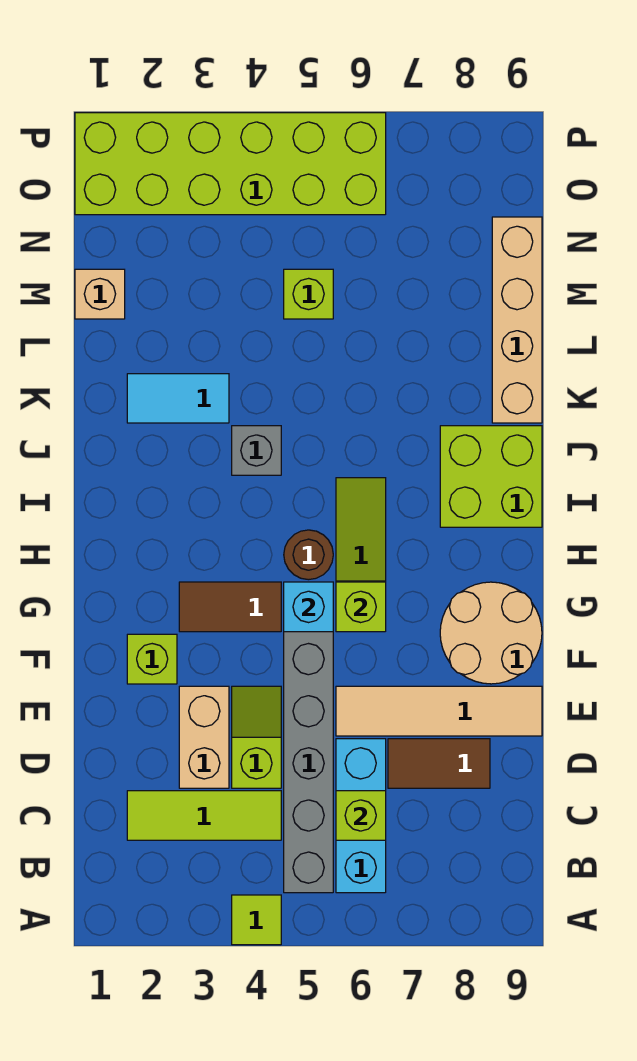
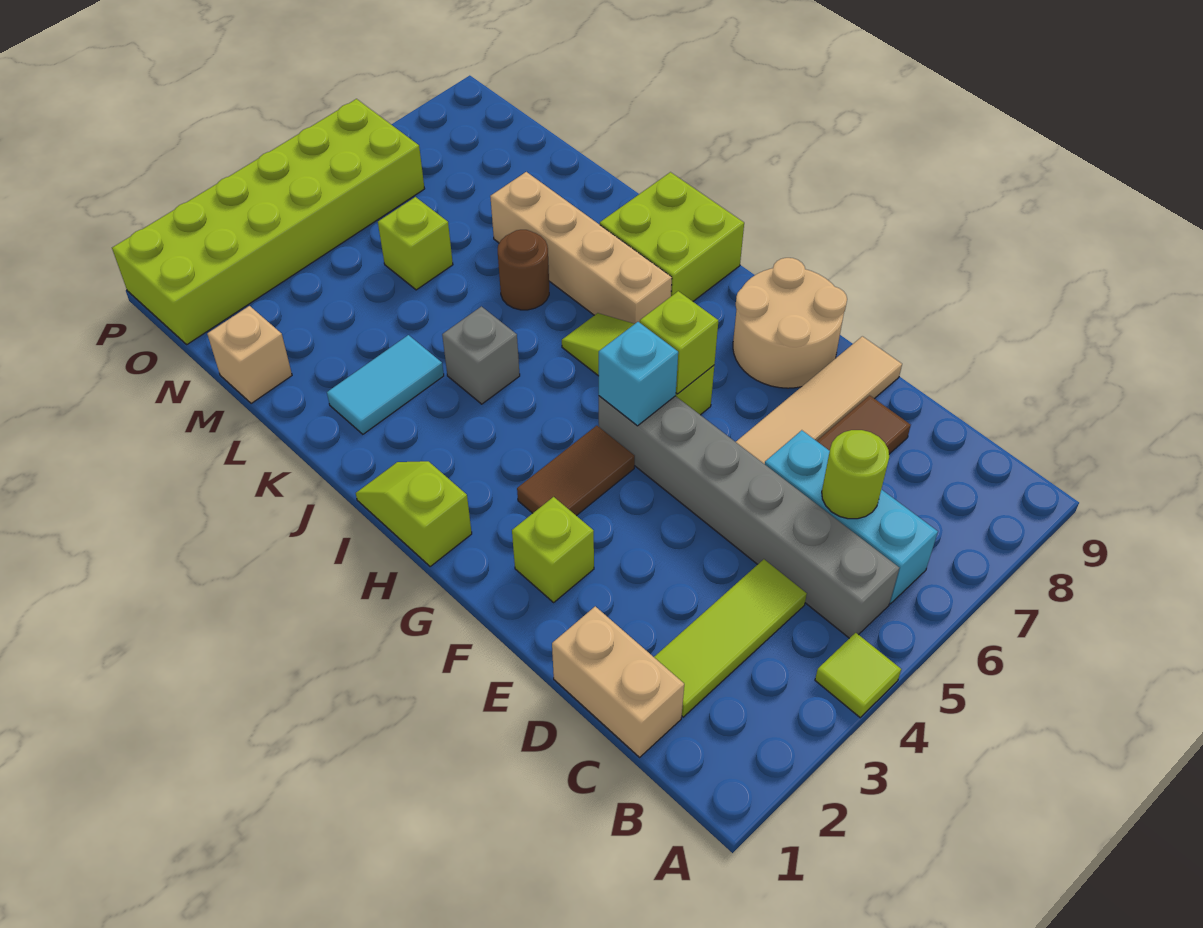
lime brick C6 level 2 -> lime round brick C6 level 2
tan brick D3:E3 level 1 -> tan brick C1:D1 level 1
lime slope D4:E4 level 1 top D -> lime slope H1:I1 level 1 top H
brown round brick H5 level 1 -> brown round brick K6 level 1
tan brick K9:N9 level 1 -> tan brick I7:L7 level 1

